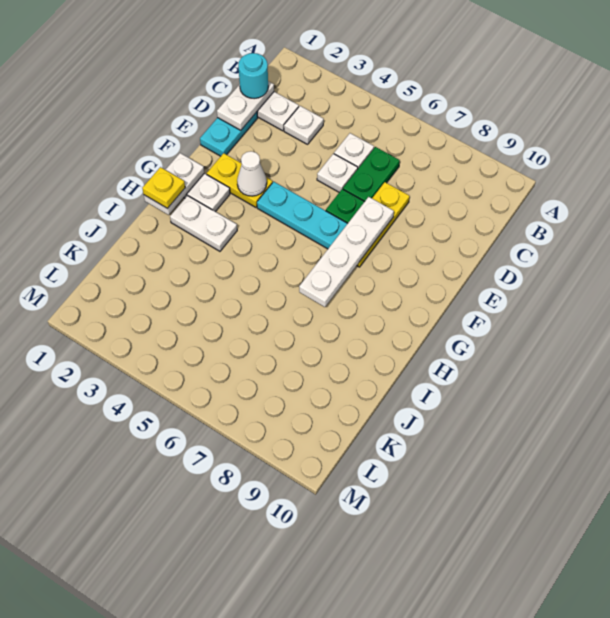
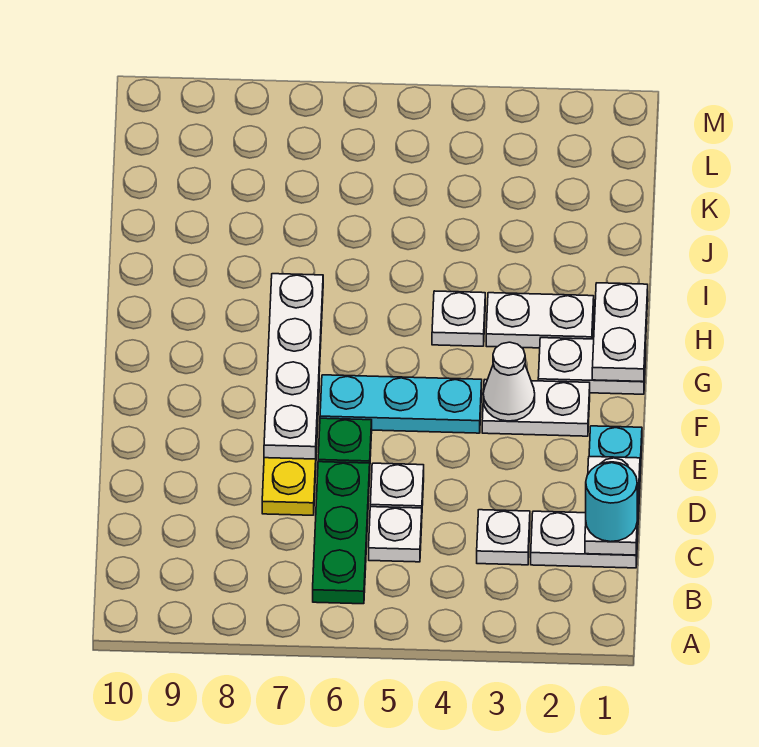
green plate C6:D6 level 1 -> green plate B6:D6 level 1
yellow plate F2:F3 level 1 -> white plate F2:F3 level 1
yellow plate H1 level 3 -> none
none -> white plate H4 level 1

